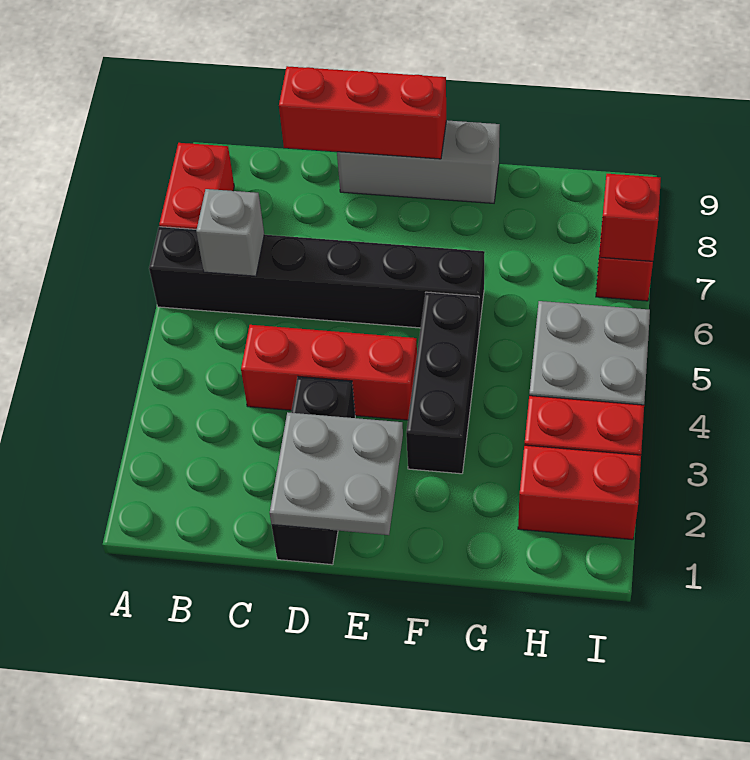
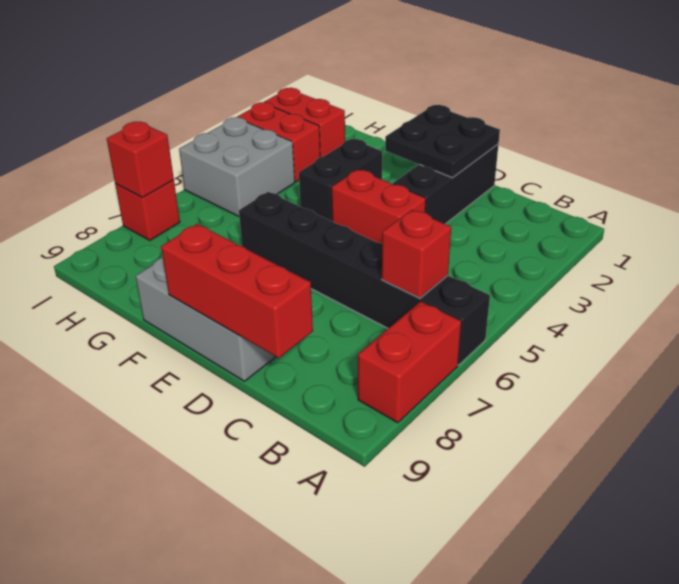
grey brick B6 level 2 -> red brick B6 level 2
red brick C4:E4 level 1 -> red brick D4:E4 level 1
grey plate D1:E2 level 2 -> black plate D1:E2 level 2
black brick F3:F5 level 1 -> black brick F3:F4 level 1

